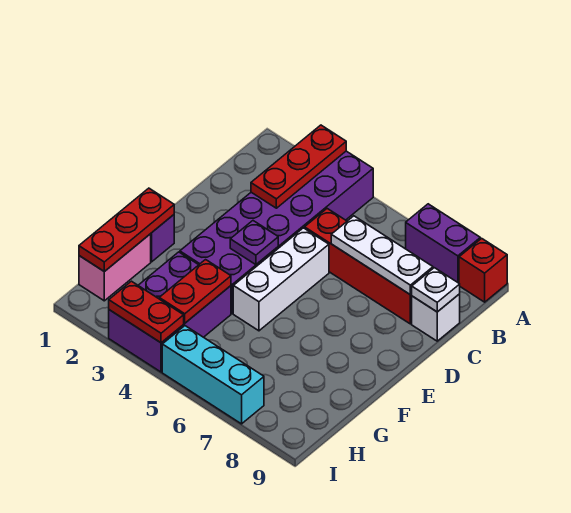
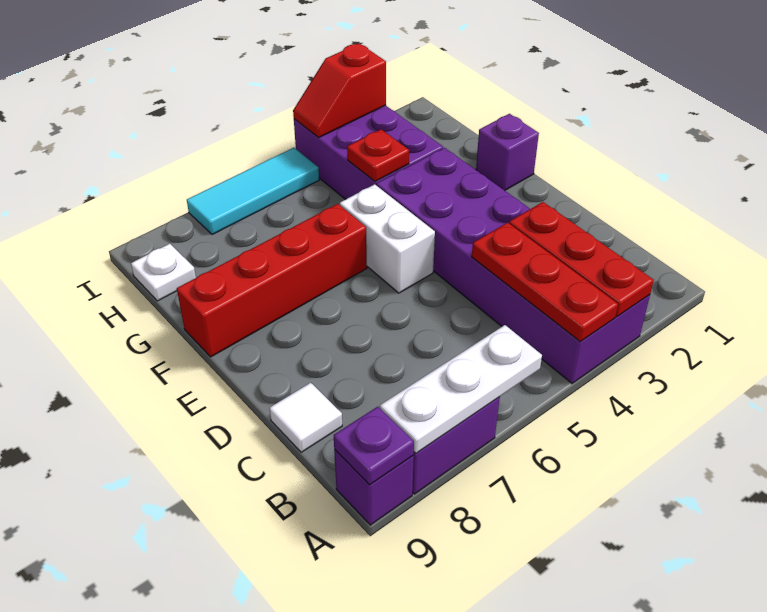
red brick A9 level 1 -> purple brick A9 level 1
red brick C5:C8 level 1 -> red brick F6:F9 level 1
white plate C6:C8 level 2 -> white plate A6:A8 level 2
white brick C9 level 1 -> white tile C9 level 1
white plate C9 level 2 -> white plate H9 level 1
white brick D5:F5 level 1 -> white brick E5:F5 level 1
purple plate E4 level 2 -> purple plate A9 level 2
red plate F1:H1 level 2 -> red plate A4:C4 level 2
pink brick G1:H1 level 1 -> none
red plate G4:H4 level 2 -> red plate G4 level 2
red plate I3:I4 level 2 -> red slope I3:I4 level 2 top 3
cyan brick I5:I7 level 1 -> cyan tile I5:I7 level 1

